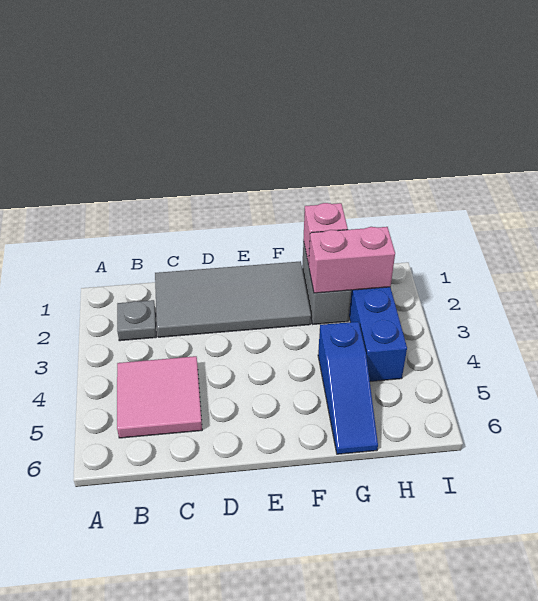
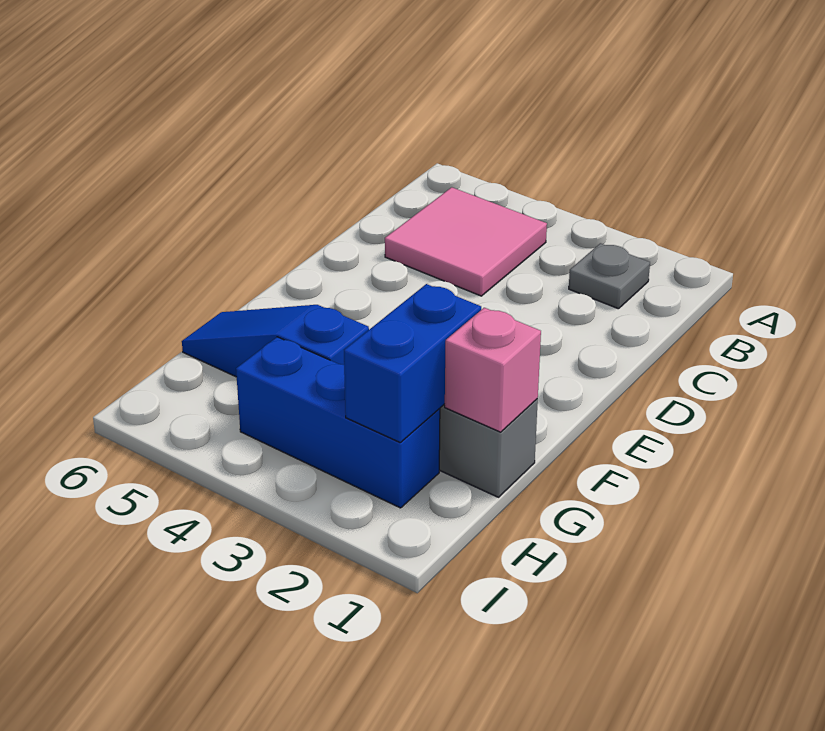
grey tile C1:F2 level 1 -> none
pink brick G2:H2 level 2 -> blue brick G2:H2 level 2

